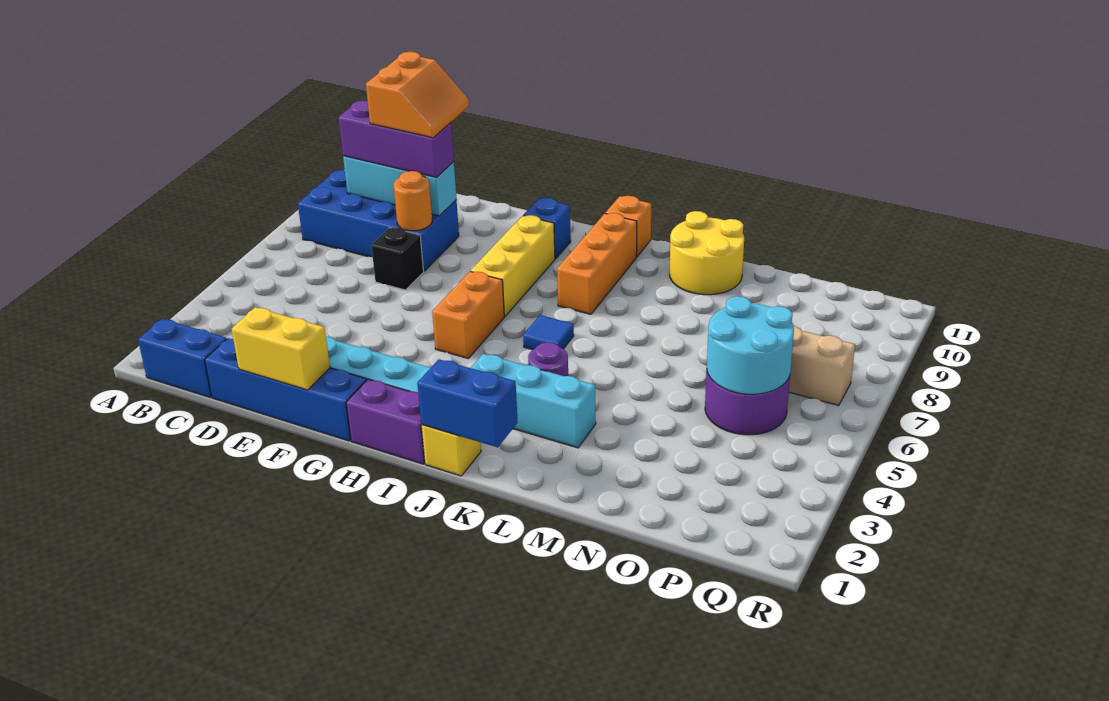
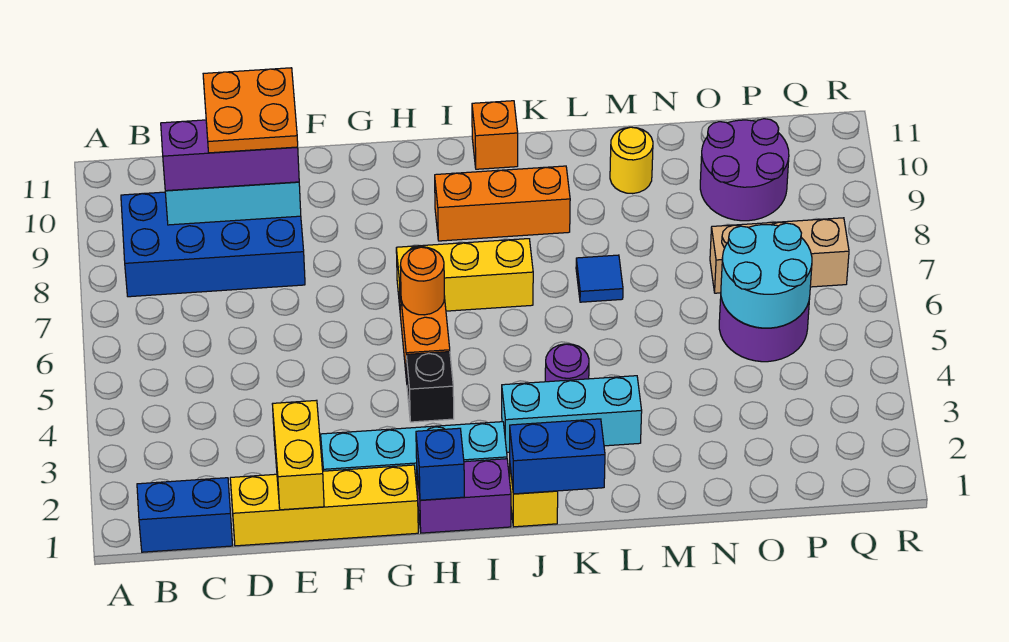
blue brick D1:G1 level 1 -> yellow brick D1:G1 level 1
orange slope D9:E10 level 4 top D -> orange plate D9:E10 level 4
yellow brick E1:F1 level 2 -> yellow brick E1:E2 level 2
black brick E7 level 1 -> black brick H4 level 1
orange round brick E8 level 2 -> orange round brick H6 level 2
yellow brick H7:H9 level 1 -> yellow brick H7:J7 level 1
blue brick H10 level 1 -> blue brick H1 level 2
blue tile J6 level 1 -> blue tile L7 level 1
orange brick J8:J10 level 1 -> orange brick I9:K9 level 1
yellow round brick L10:M11 level 1 -> yellow round brick M10 level 1
none -> purple round brick O9:P10 level 1

